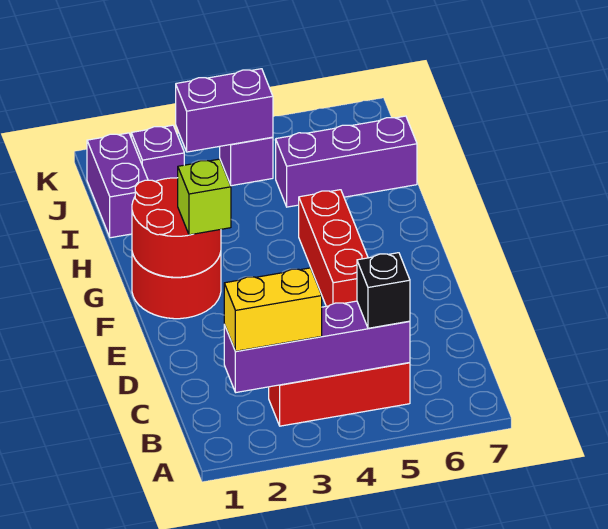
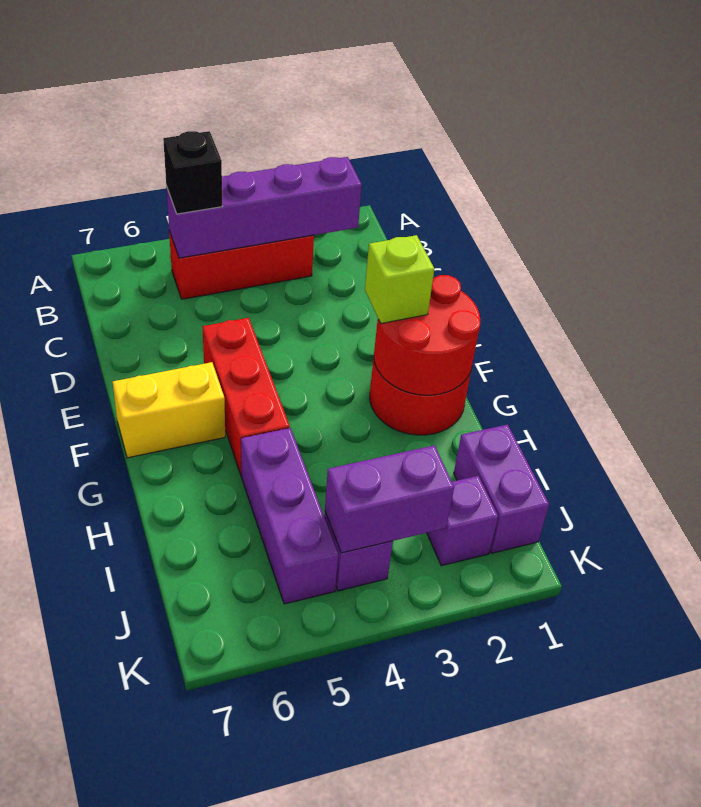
yellow brick B2:B3 level 3 -> yellow brick F6:F7 level 1
purple brick I5:I7 level 1 -> purple brick H5:J5 level 1

